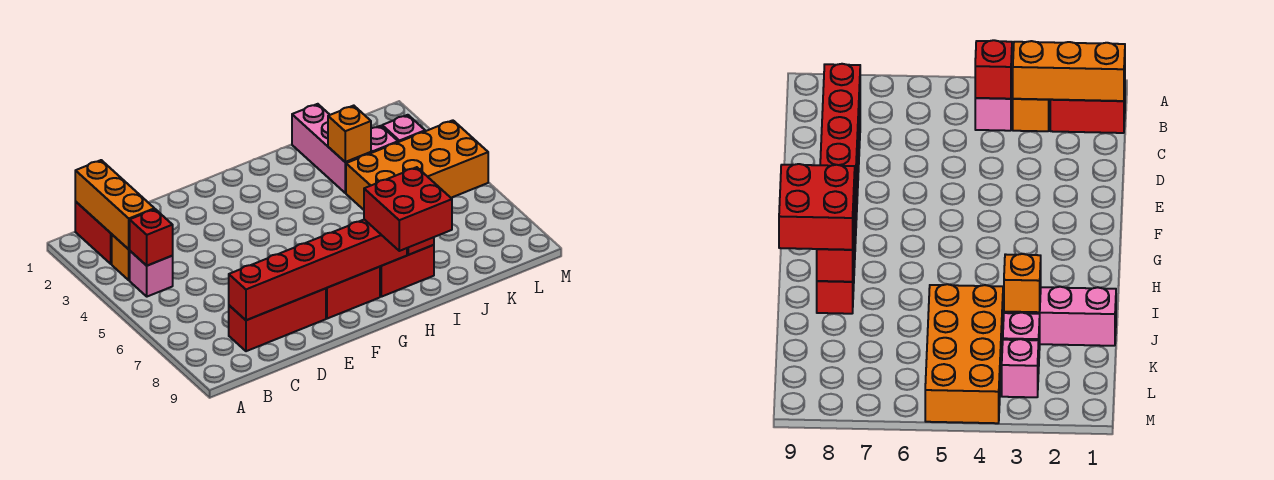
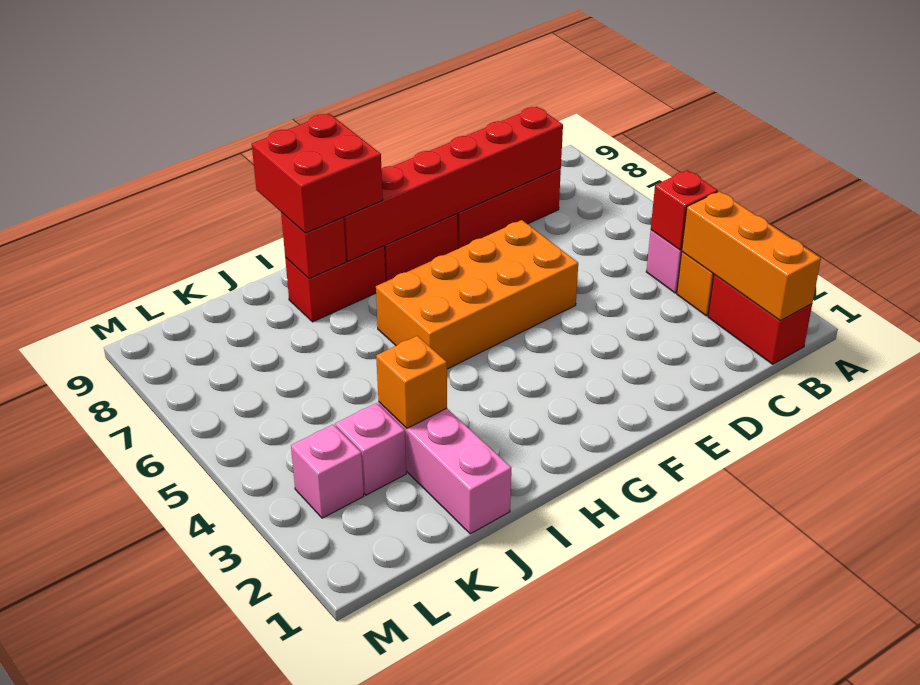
orange brick J4:M5 level 1 -> orange brick E5:H6 level 1

